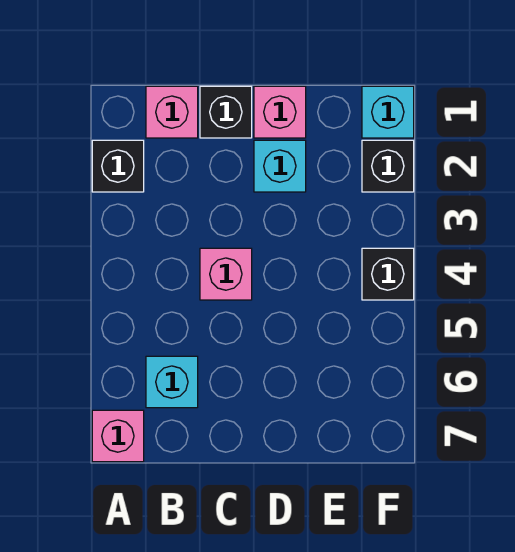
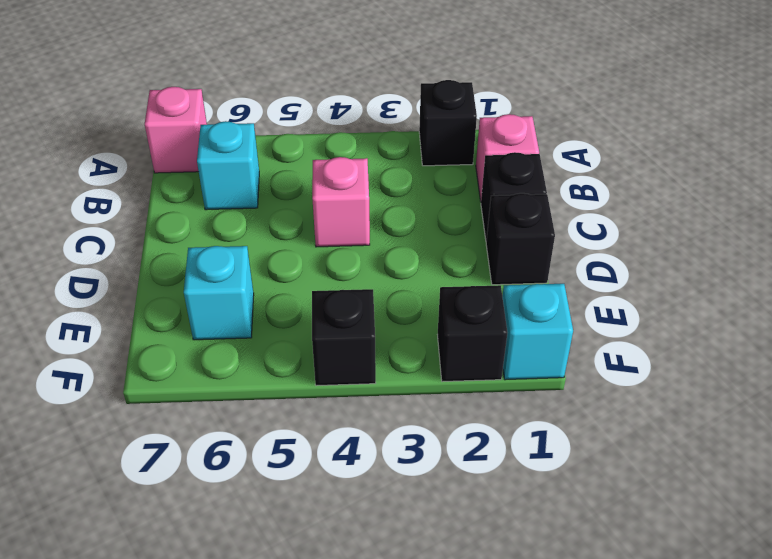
pink brick D1 level 1 -> black brick D1 level 1
cyan brick D2 level 1 -> cyan brick E6 level 1

